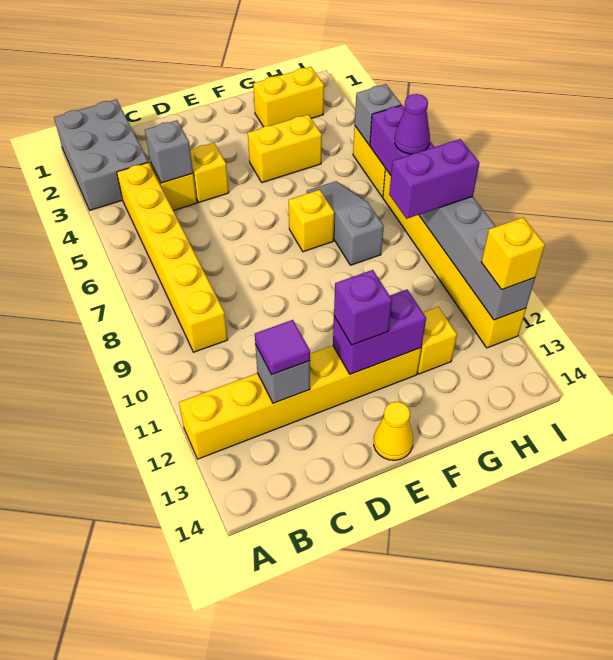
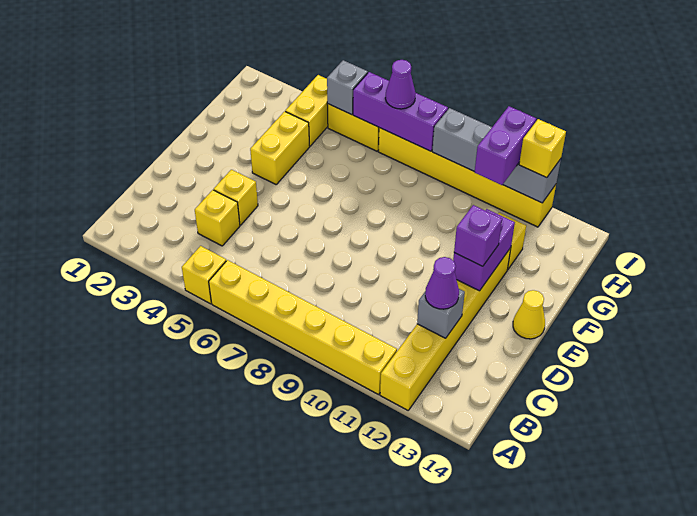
grey brick A1:B3 level 1 -> none
yellow brick B4:B9 level 1 -> yellow brick A6:A11 level 1
grey brick C4 level 2 -> none
purple tile C12 level 3 -> purple cone C12 level 3
yellow brick F7 level 1 -> yellow brick A5 level 1
yellow brick G2:H2 level 1 -> yellow brick H4:I4 level 1
grey slope G6:G8 level 1 top 8 -> none
purple brick H9:I9 level 3 -> purple brick H11:I11 level 3

